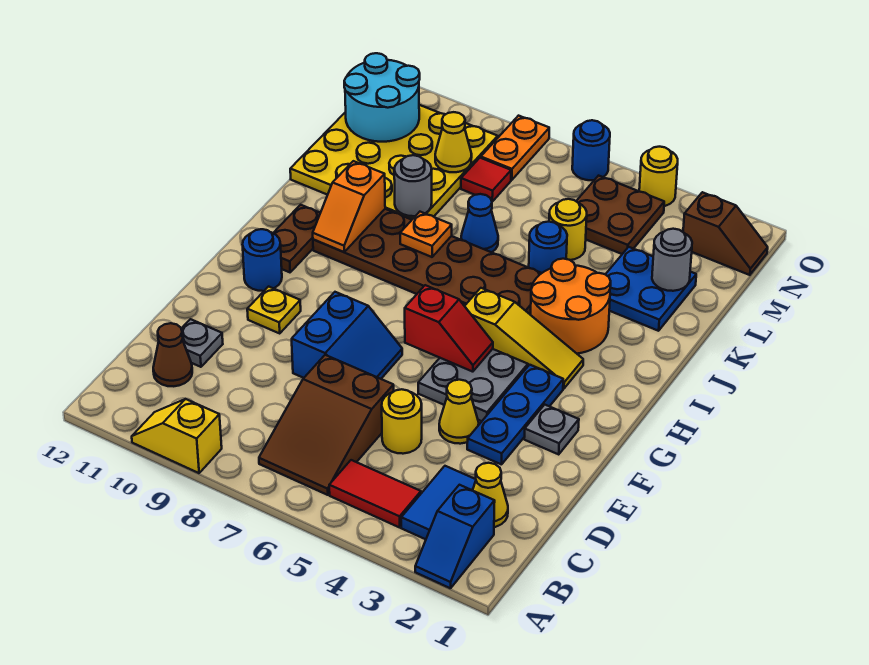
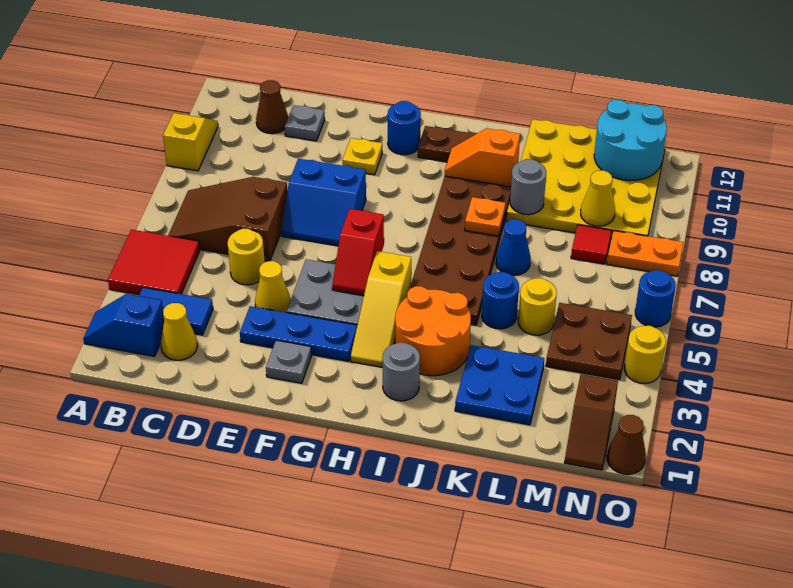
red tile B4:B5 level 1 -> red tile A4:B5 level 1
grey round brick L2 level 2 -> grey round brick I2 level 1
none -> brown cone O1 level 1

